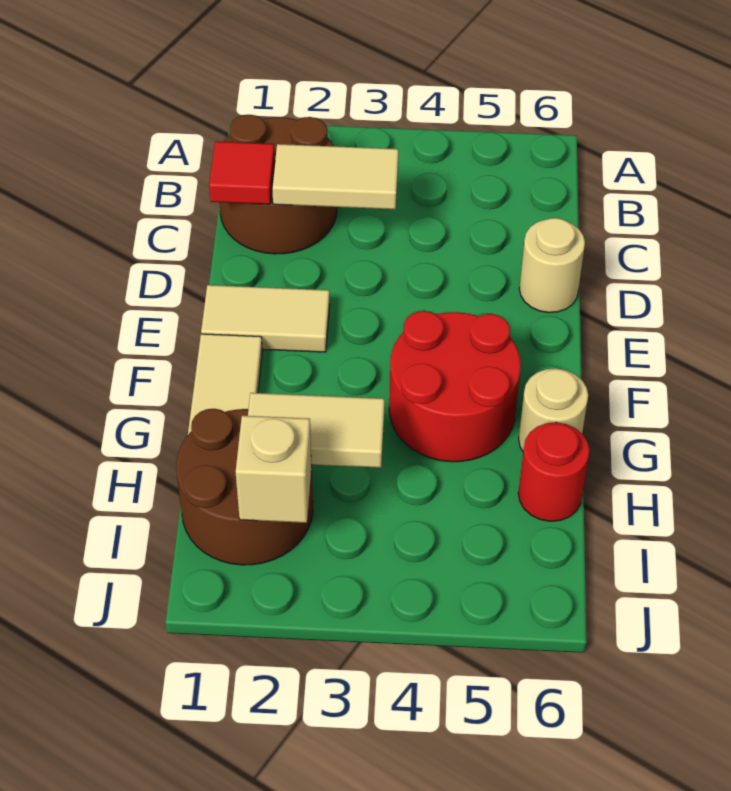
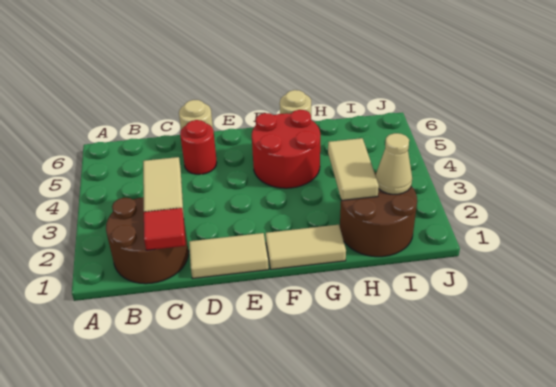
tan tile E1:E2 level 1 -> tan tile D1:E1 level 1
red round brick H6 level 1 -> red round brick D5 level 1
tan brick I2 level 2 -> tan cone I2 level 2

